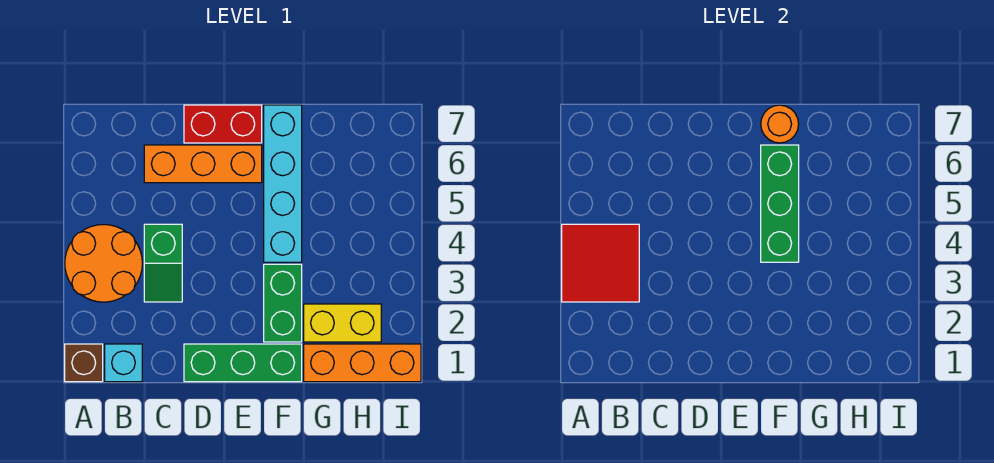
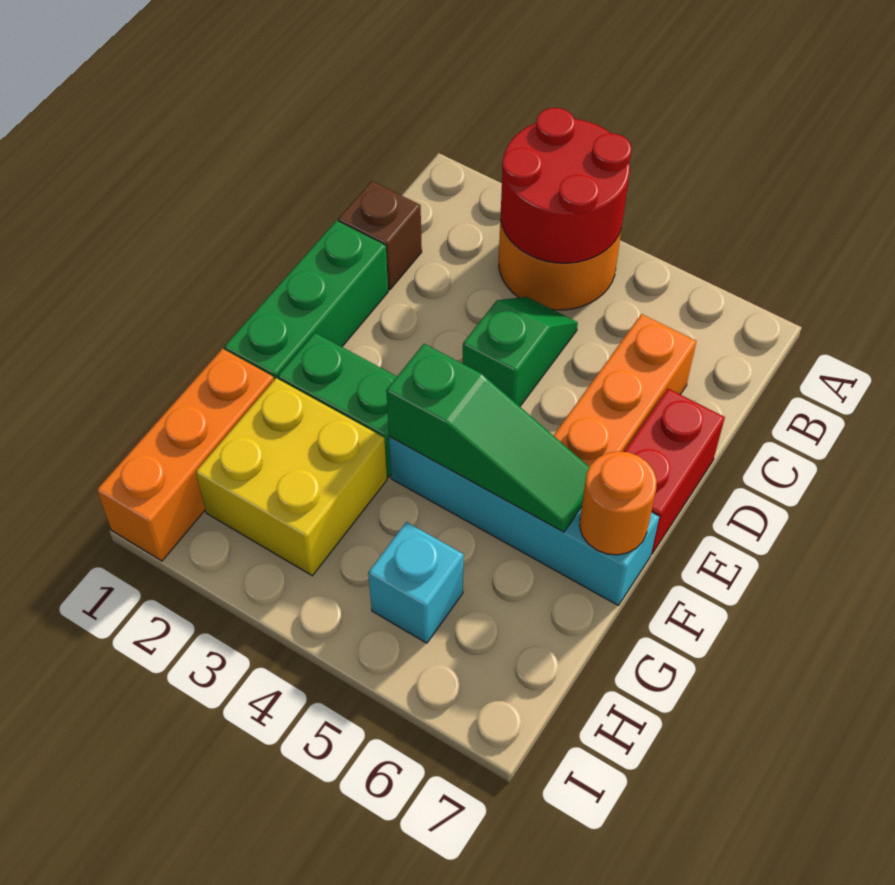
brown brick A1 level 1 -> brown brick C1 level 1
red tile A3:B4 level 2 -> red round brick A3:B4 level 2
cyan brick B1 level 1 -> cyan brick H5 level 1
green slope C3:C4 level 1 top 4 -> green slope C4:D4 level 1 top D
green brick F4:F6 level 2 -> green slope F4:F6 level 2 top 4
yellow brick G2:H2 level 1 -> yellow brick G2:H3 level 1

